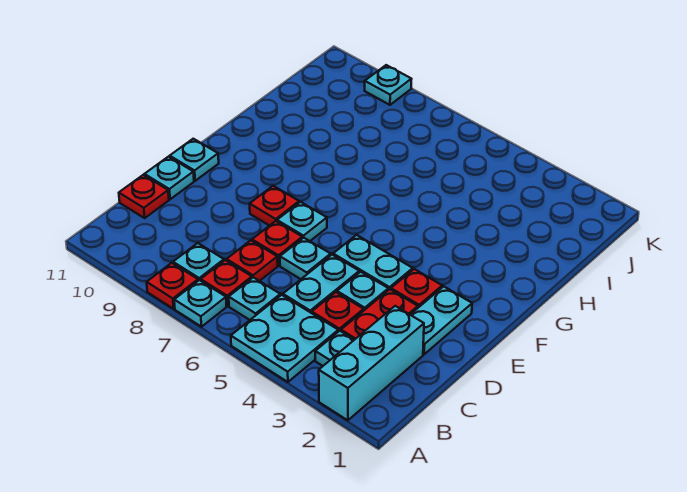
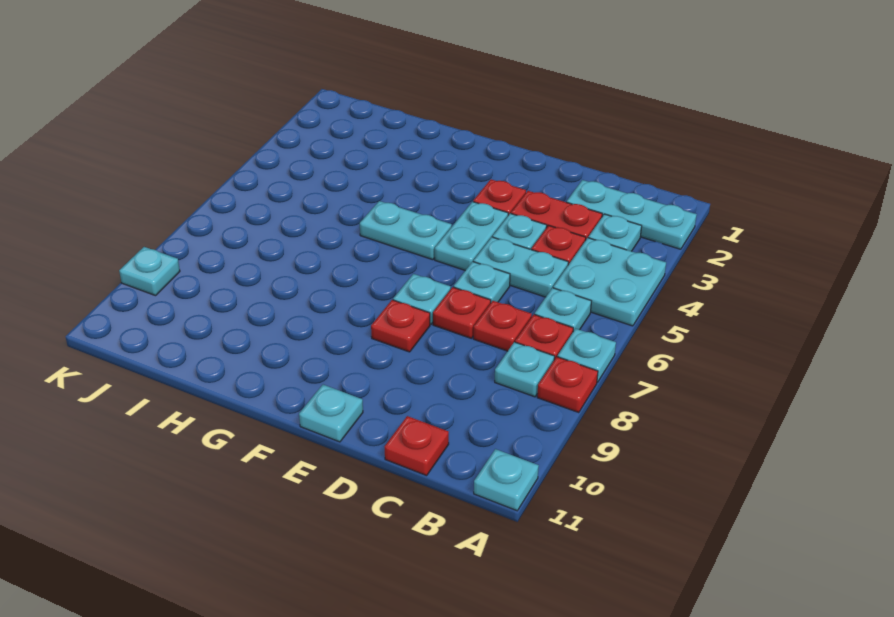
cyan brick A2:C2 level 1 -> cyan plate A2:C2 level 1
cyan plate D2:E2 level 1 -> cyan plate F5:G5 level 1
cyan plate D11 level 1 -> cyan plate A11 level 1

